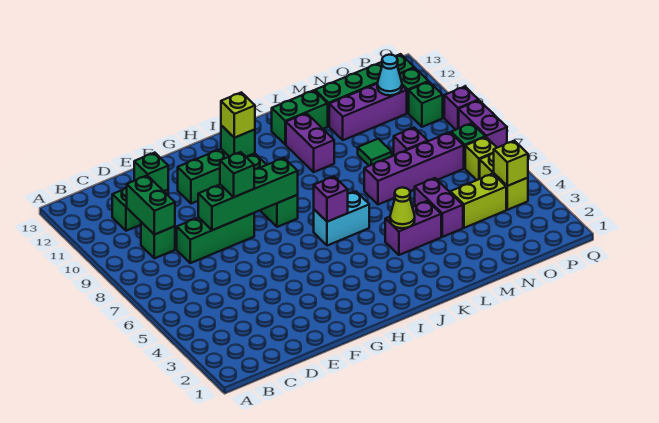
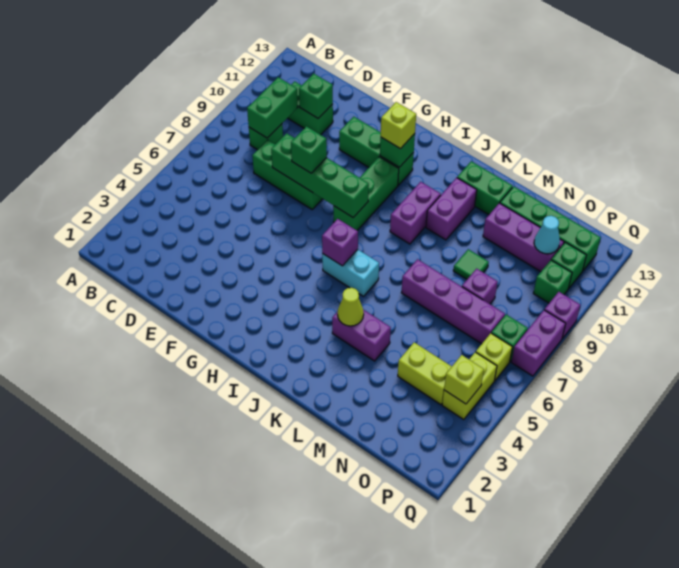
purple brick M4:M5 level 1 -> purple brick J9:J10 level 1

